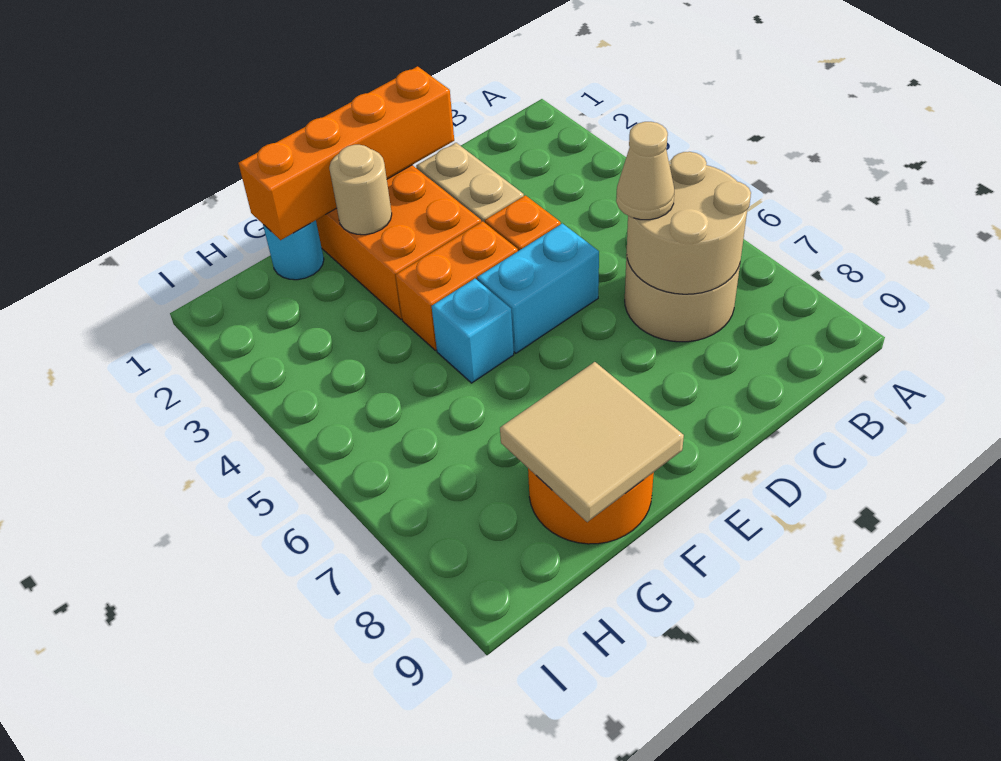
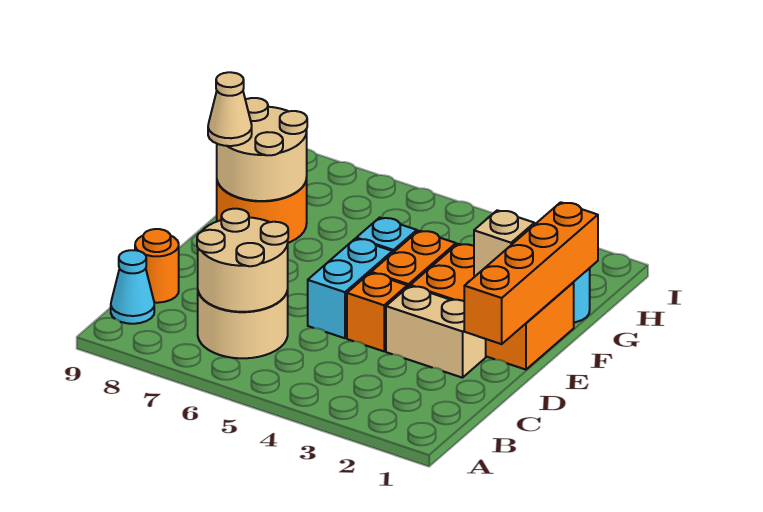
none -> cyan cone B9 level 1
tan cone C6 level 3 -> tan cone F9 level 3
none -> orange round brick C9 level 1
tan round brick F2 level 2 -> tan brick F2 level 2
tan tile F8:G9 level 2 -> tan round brick F8:G9 level 2

